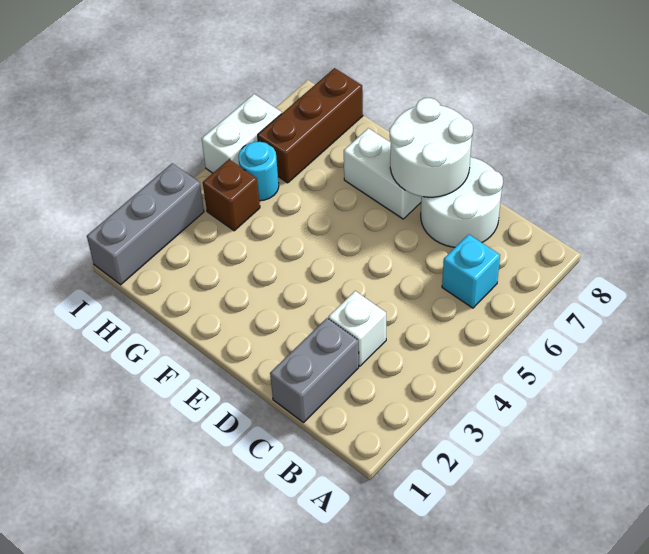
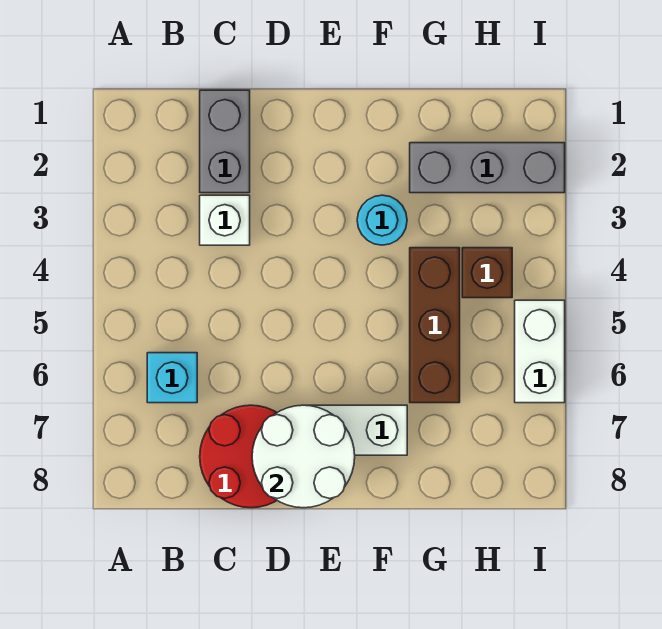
white round brick C7:D8 level 1 -> red round brick C7:D8 level 1
cyan round brick H5 level 1 -> cyan round brick F3 level 1
brown brick H6:H8 level 1 -> brown brick G4:G6 level 1
grey brick I1:I3 level 1 -> grey brick G2:I2 level 1

